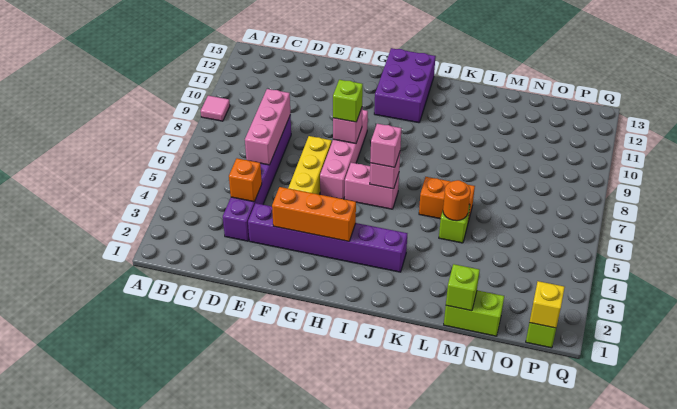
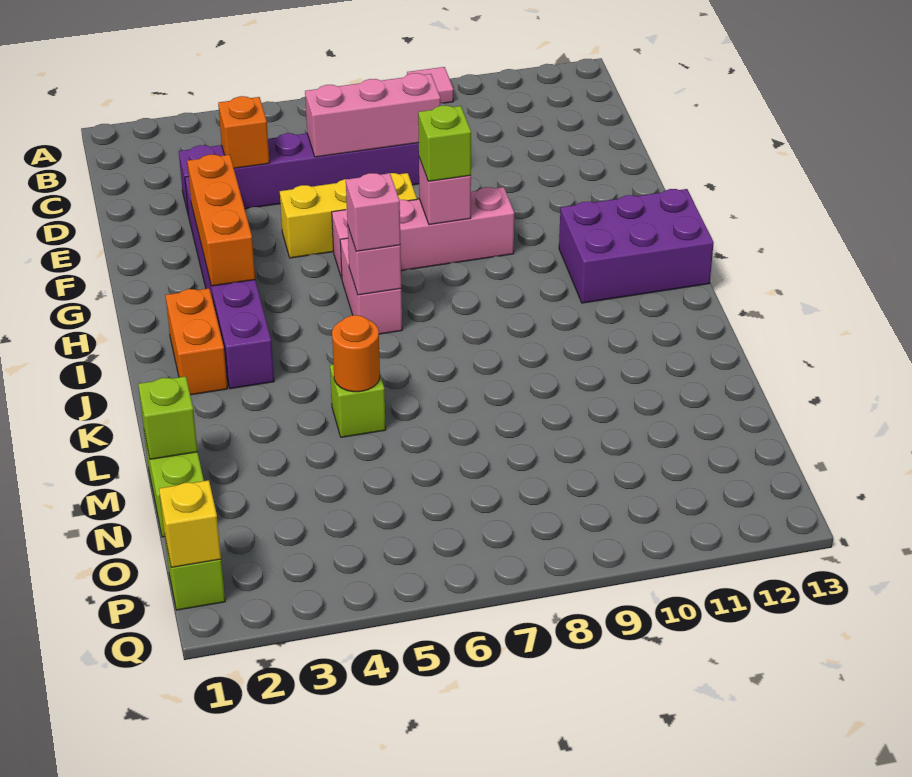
orange brick K6:L6 level 1 -> orange brick I2:J2 level 1

